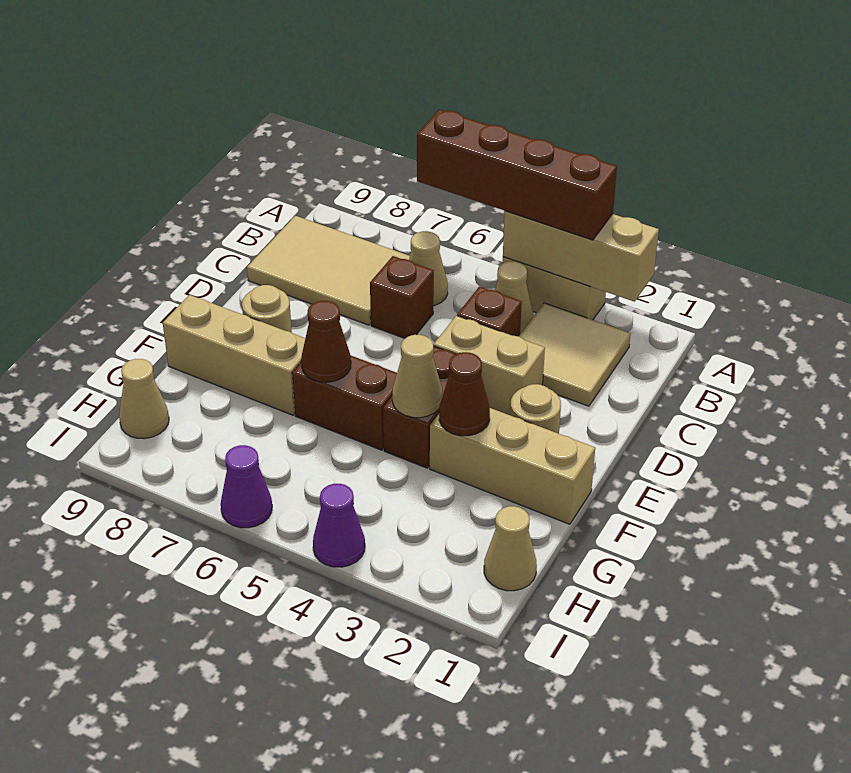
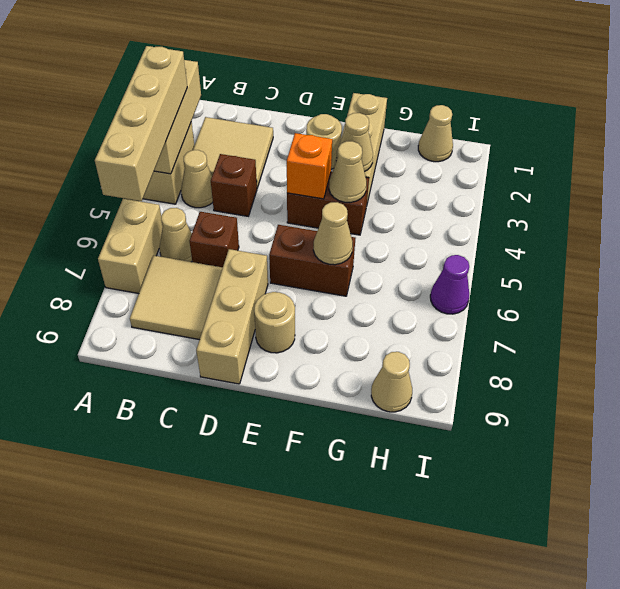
brown brick A3:A6 level 3 -> tan brick A3:A6 level 3
tan tile B7:C9 level 1 -> tan tile B7:C8 level 1
tan brick D3:D4 level 1 -> tan brick A6:A7 level 1
none -> orange brick E4 level 2
brown cone F3 level 2 -> tan cone F3 level 2
brown brick F5:F6 level 1 -> brown brick E6:F6 level 1
brown cone F6 level 2 -> tan cone F6 level 2
tan brick F7:F9 level 1 -> tan brick D7:D9 level 1
purple cone I4 level 1 -> none

